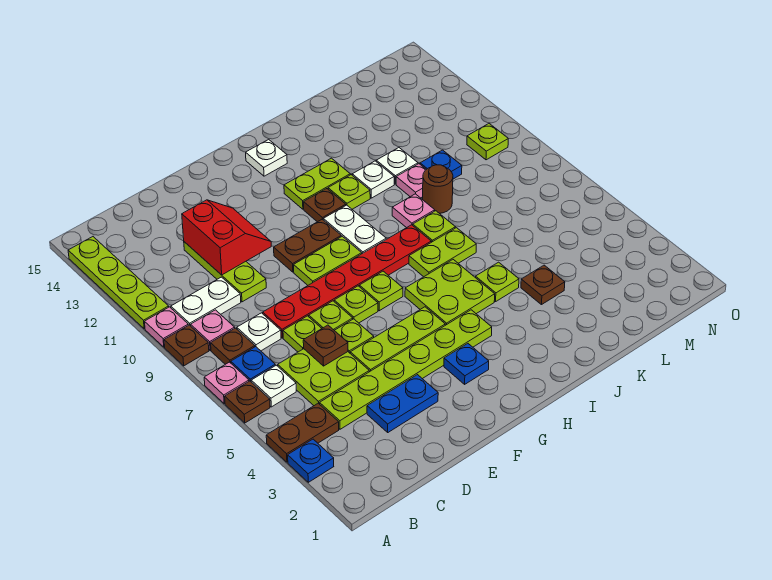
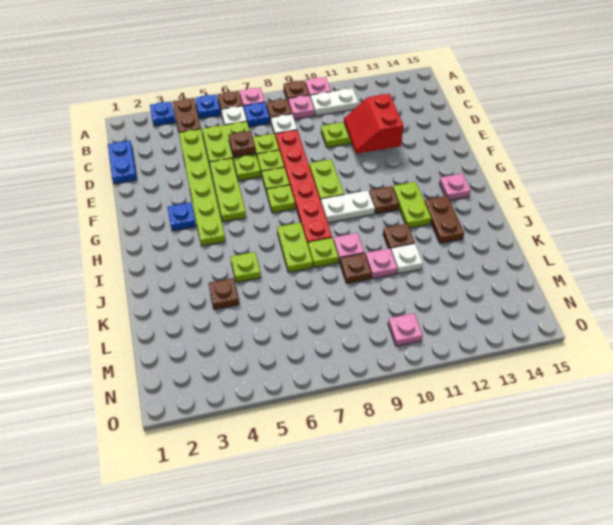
lime plate A11:A14 level 1 -> none
white plate B10:C10 level 1 -> white plate B10:B11 level 1
blue plate D3:E3 level 1 -> blue plate C1:D1 level 1
red slope D11:E12 level 2 top D -> red slope D11:E12 level 2 top 12
brown plate F10:G10 level 1 -> brown plate I13:J13 level 1
lime plate H5:I6 level 1 -> none
white plate H14 level 1 -> pink plate H14 level 1
lime plate I11 level 1 -> none
white plate J11 level 1 -> brown plate J11 level 1
brown round brick K9 level 1 -> brown plate K9 level 1
blue plate L10 level 1 -> blue plate A5 level 1
lime plate N10 level 1 -> pink plate N10 level 1

